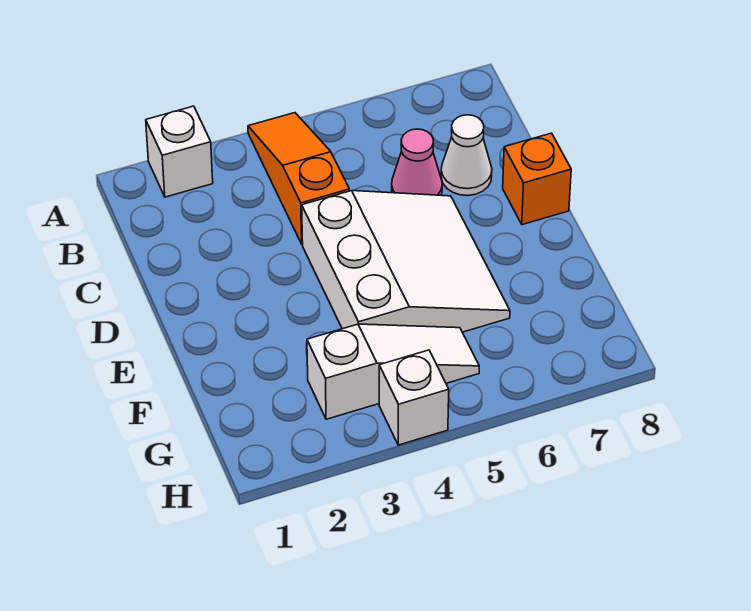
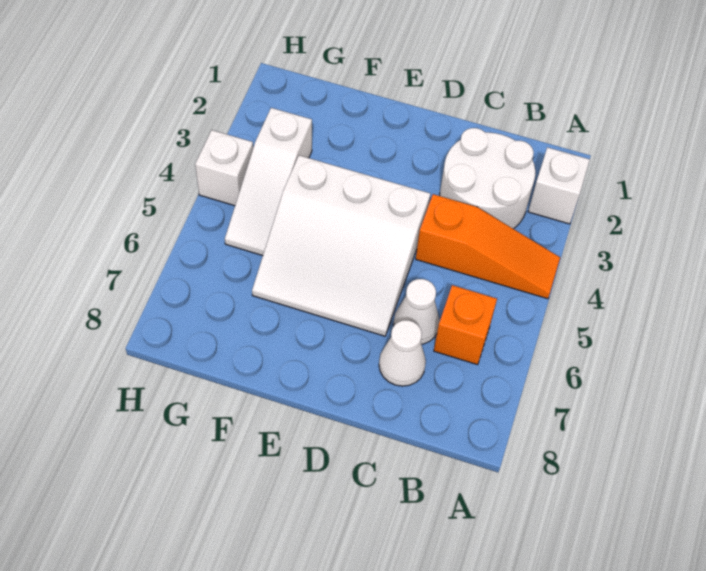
none -> white round brick B2:C3 level 1
pink cone C6 level 1 -> white cone C6 level 1
orange brick D8 level 1 -> orange brick B6 level 1

